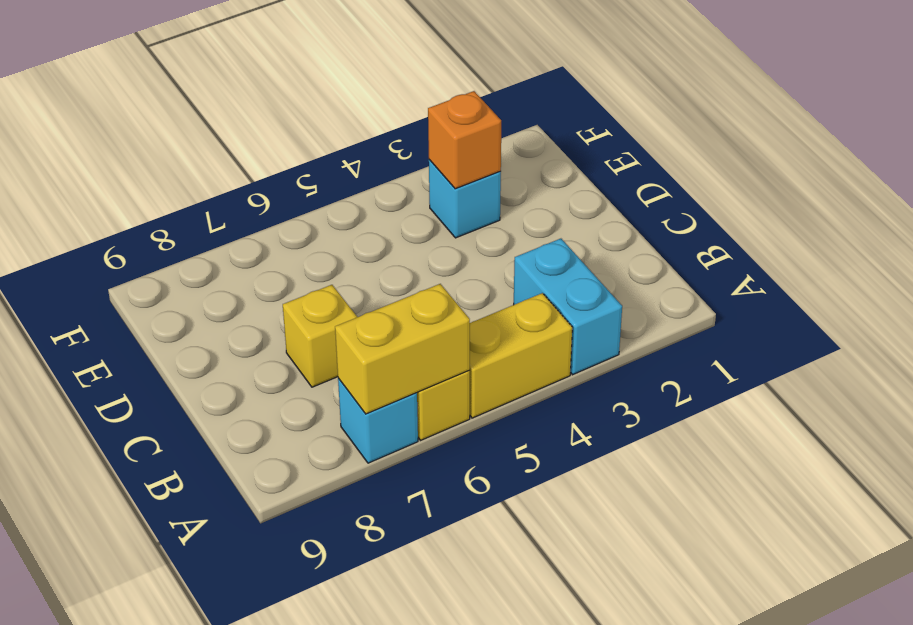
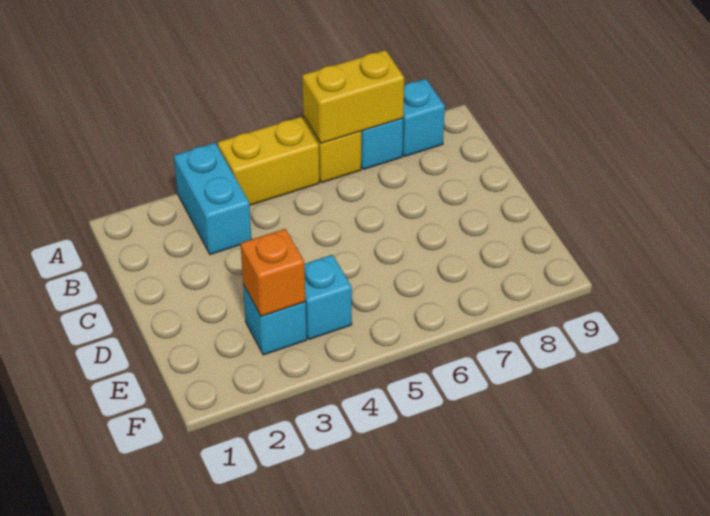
none -> cyan brick A8 level 1
yellow brick C7 level 1 -> none
none -> cyan brick E4 level 1

